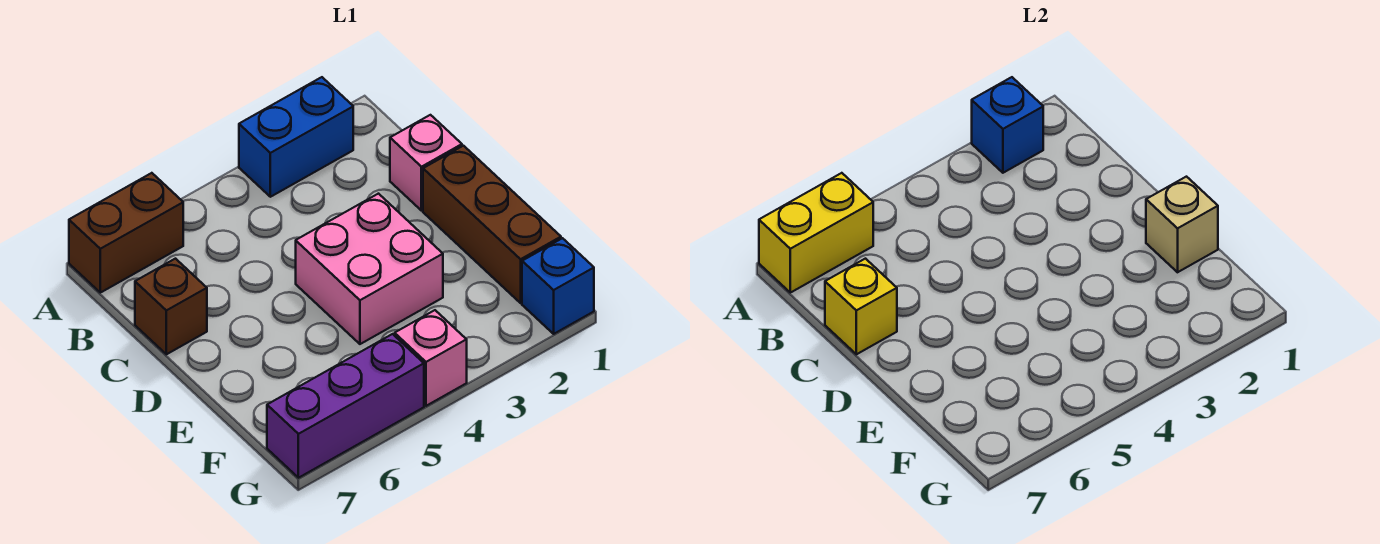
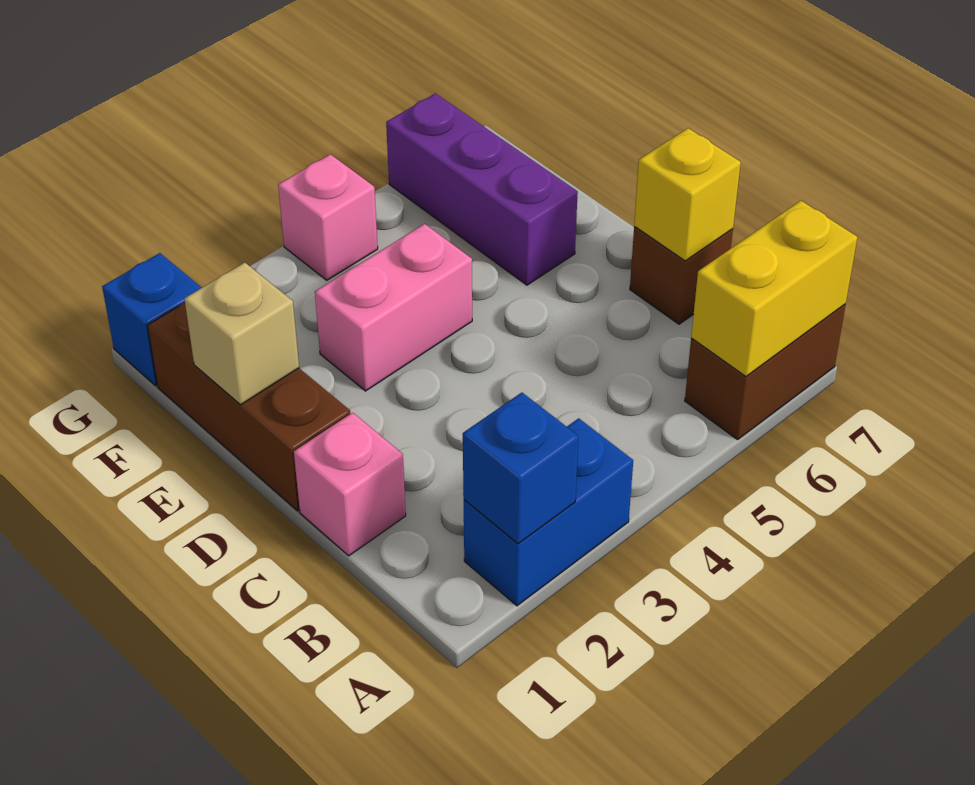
pink brick D3:E4 level 1 -> pink brick E3:E4 level 1
purple brick G5:G7 level 1 -> purple brick E6:G6 level 1

